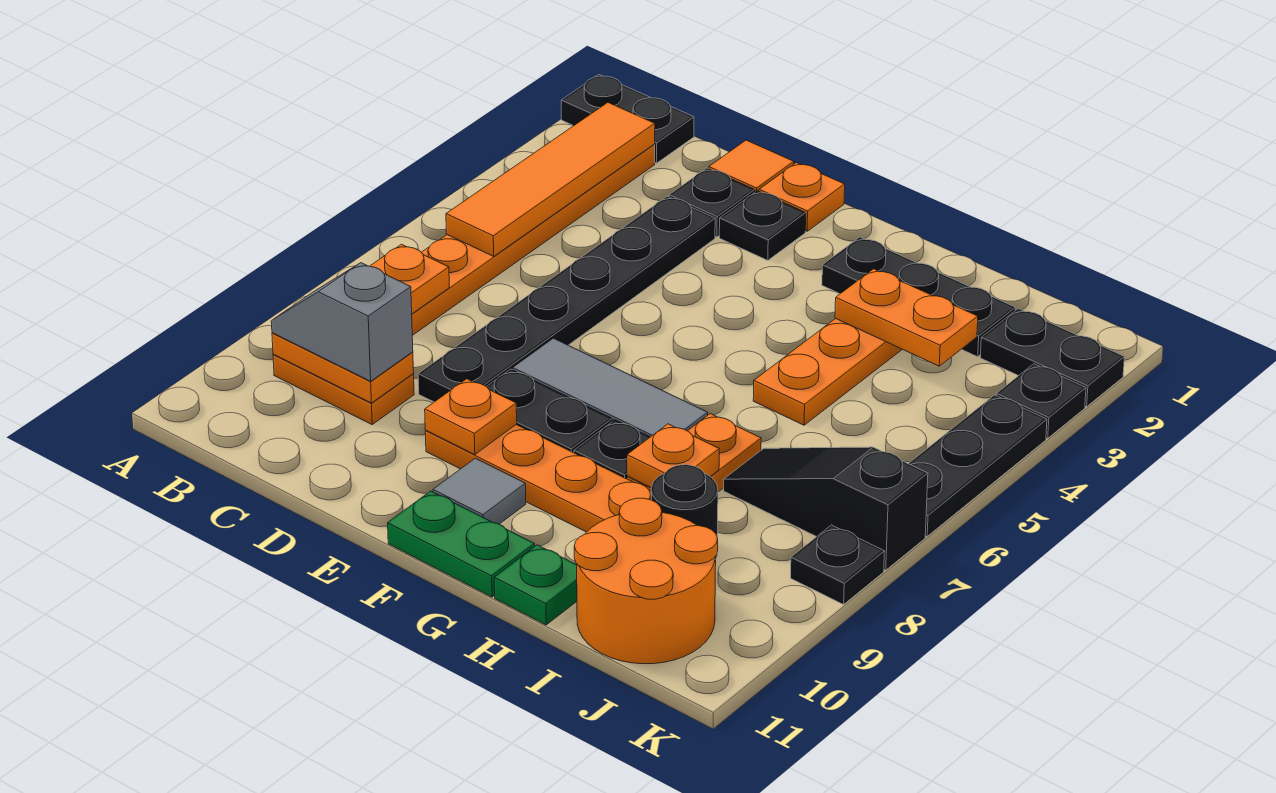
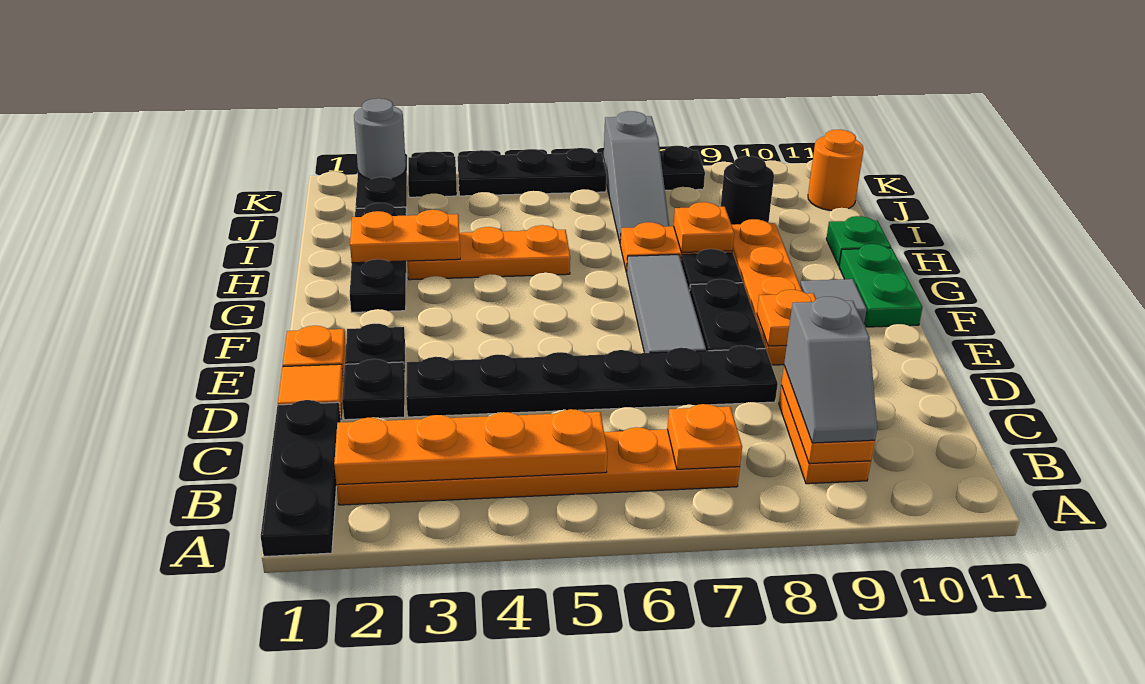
black plate A1:B1 level 1 -> black plate A1:C1 level 1
orange tile B2:B5 level 2 -> orange plate B2:B5 level 2
orange plate H3:I3 level 2 -> orange plate H2:H3 level 2
black slope I7:K7 level 1 top K -> grey slope I7:K7 level 1 top K
orange round brick I10:J11 level 1 -> orange round brick J11 level 1
none -> grey round brick K2 level 2

